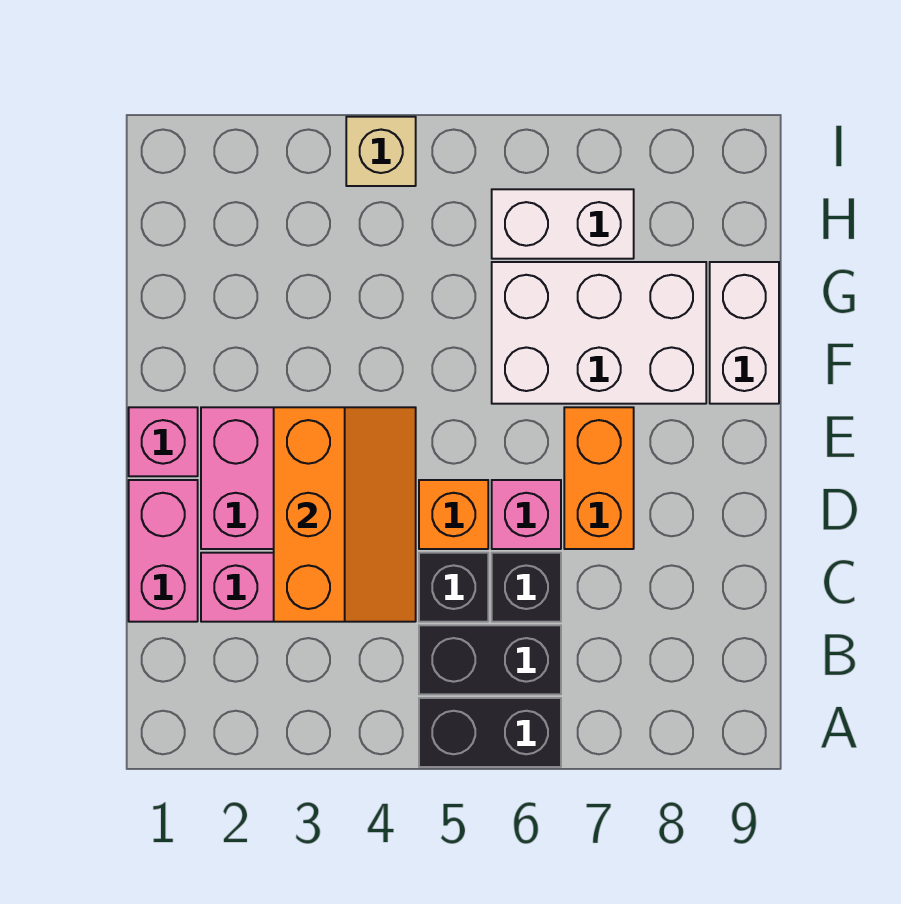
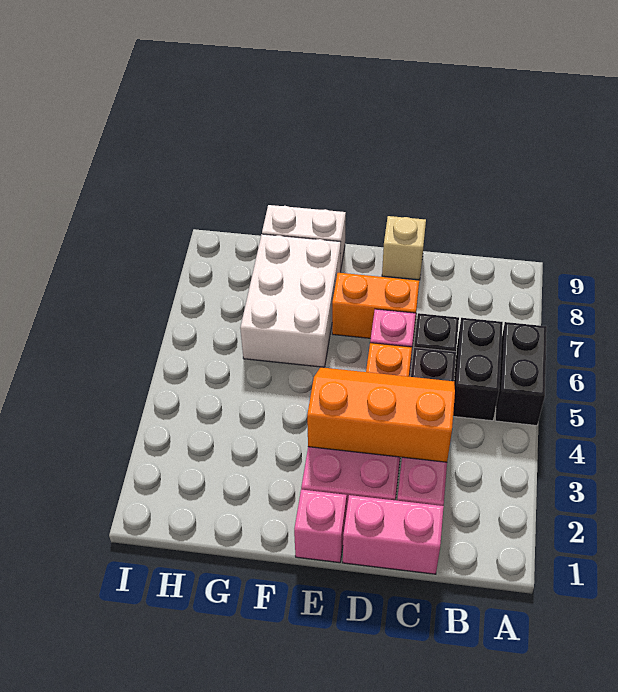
white brick H6:H7 level 1 -> none
tan brick I4 level 1 -> tan brick D9 level 1

